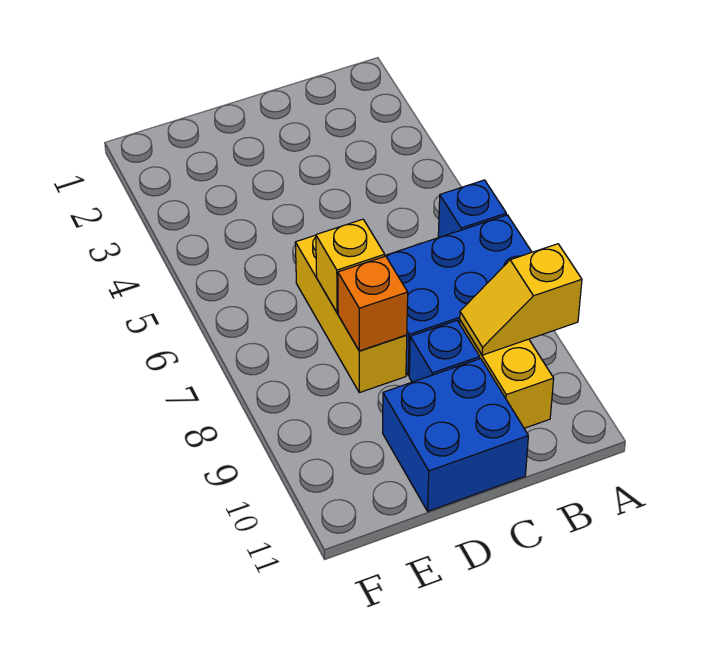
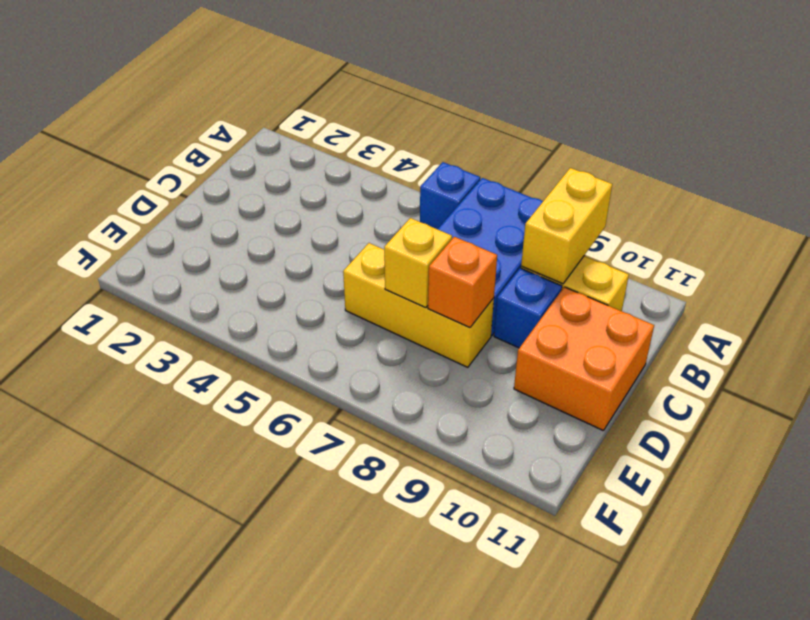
yellow slope A9:B9 level 2 top A -> yellow brick A9:B9 level 2
blue brick C10:D11 level 1 -> orange brick C10:D11 level 1

